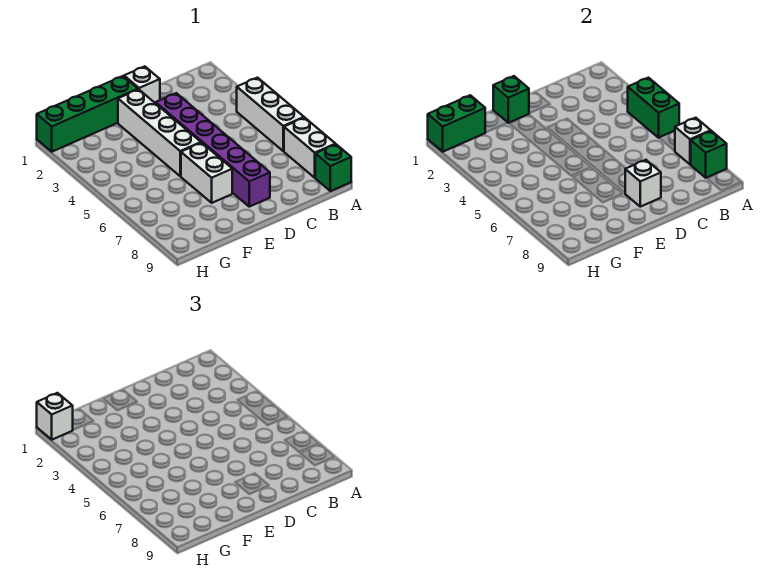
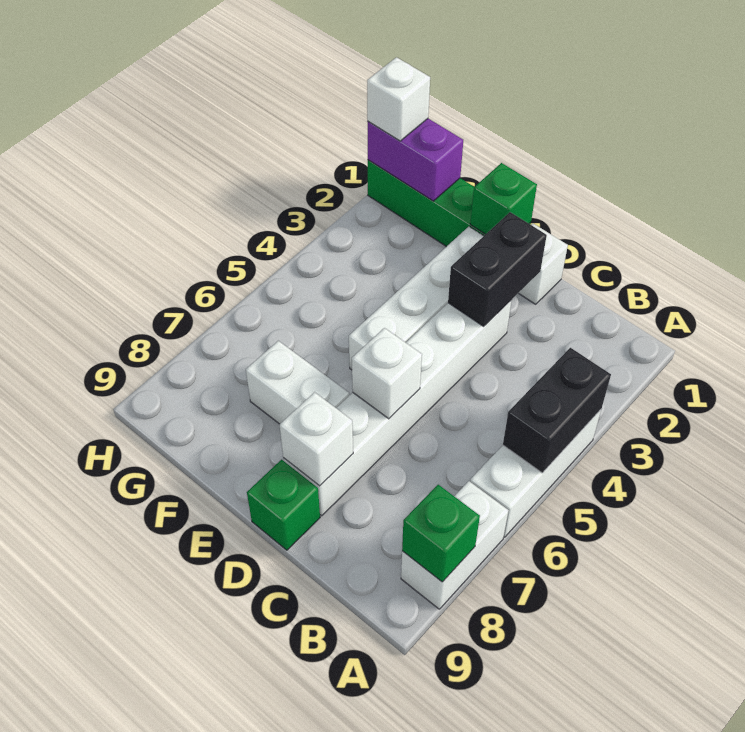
green brick A4:A5 level 2 -> black brick A4:A5 level 2
white brick A7 level 2 -> white brick D6 level 2
green brick A9 level 1 -> green brick D9 level 1
none -> black brick D2:D3 level 2
purple brick D3:D8 level 1 -> white brick D3:D8 level 1
white brick E6:E7 level 1 -> white brick E7:F7 level 1
green brick G1:H1 level 2 -> purple brick G1:H1 level 2

